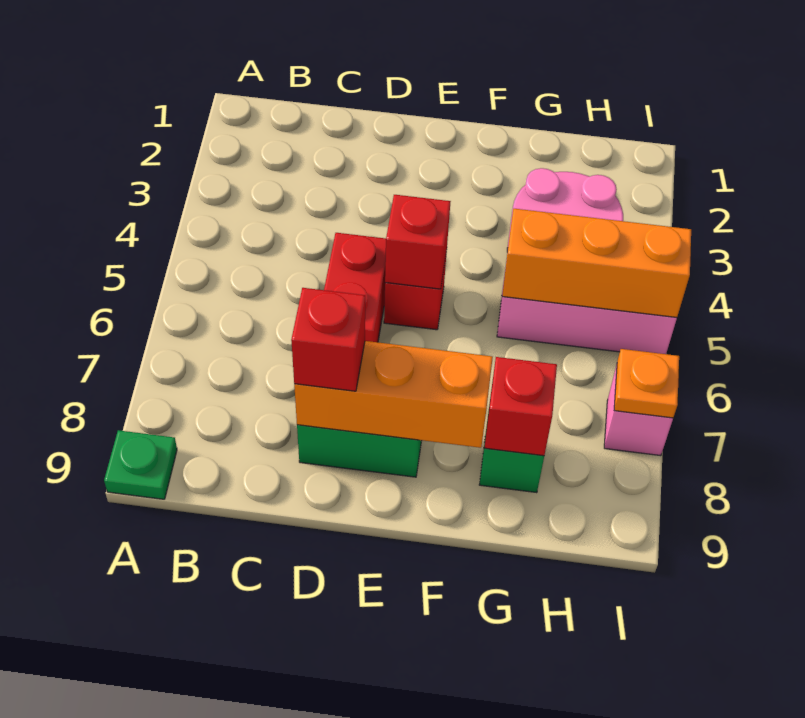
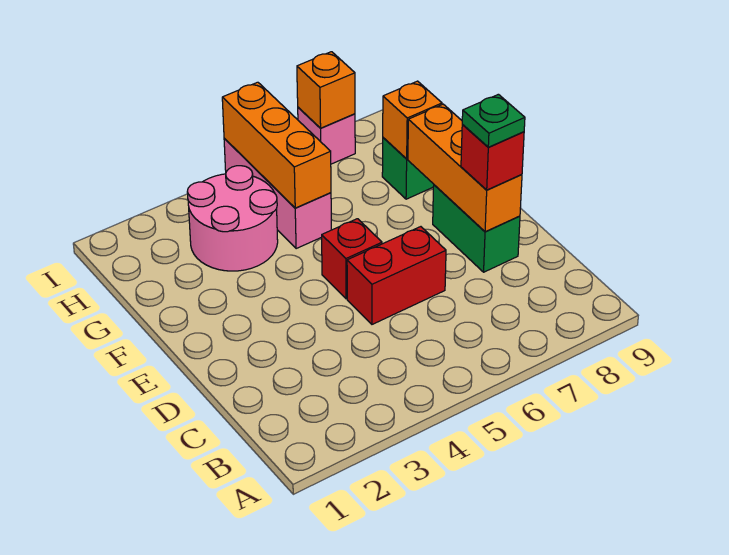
green plate A9 level 1 -> green plate D8 level 4
red brick E5 level 2 -> none
red brick G8 level 2 -> orange brick G8 level 2
orange plate I7 level 2 -> orange brick I7 level 2

